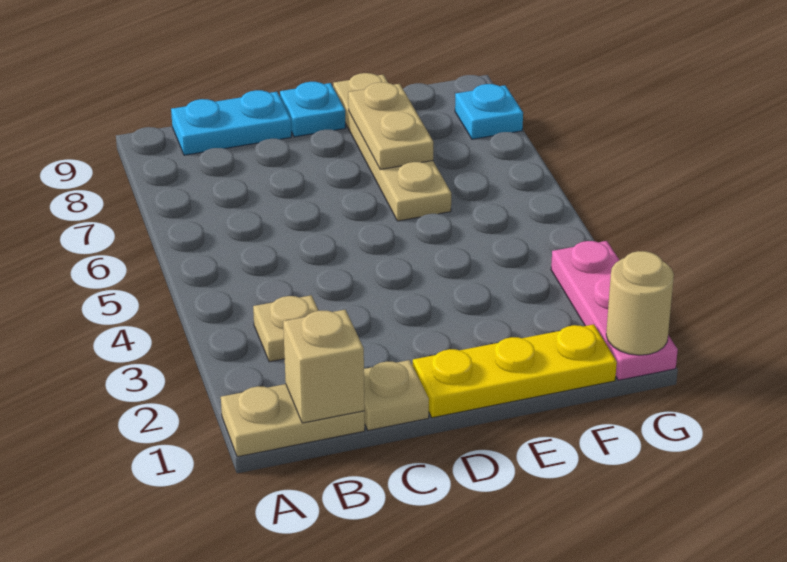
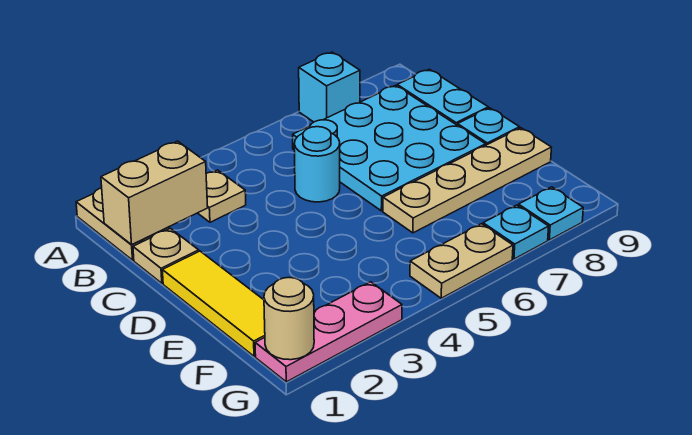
none -> cyan brick A7 level 1
tan brick B1 level 2 -> tan brick B1:B2 level 2
none -> cyan plate B6:D8 level 1
none -> cyan round brick C5 level 1
yellow plate D1:F1 level 1 -> yellow tile D1:F1 level 1
tan plate E7:E8 level 2 -> tan plate G5:G6 level 1
none -> cyan plate G7 level 1

